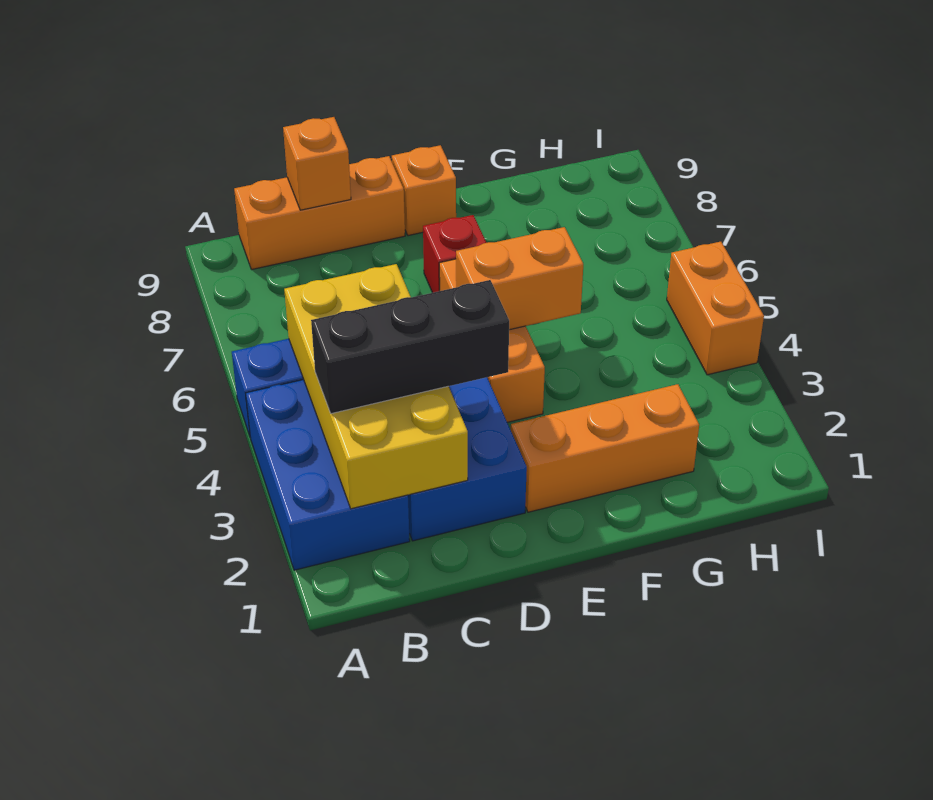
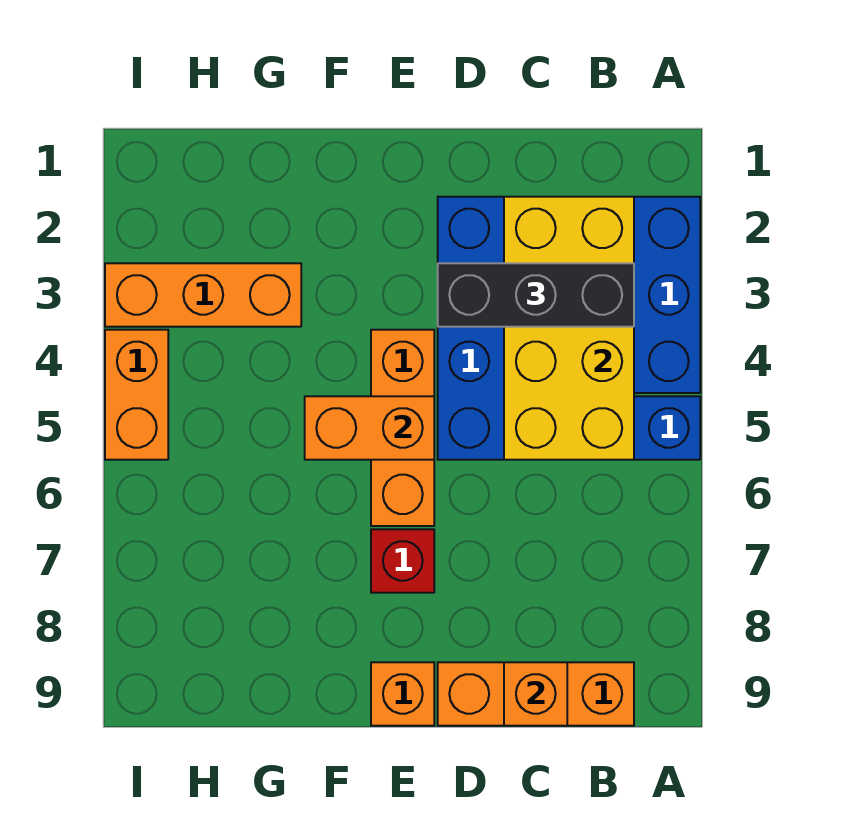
orange brick E2:G2 level 1 -> orange brick G3:I3 level 1

